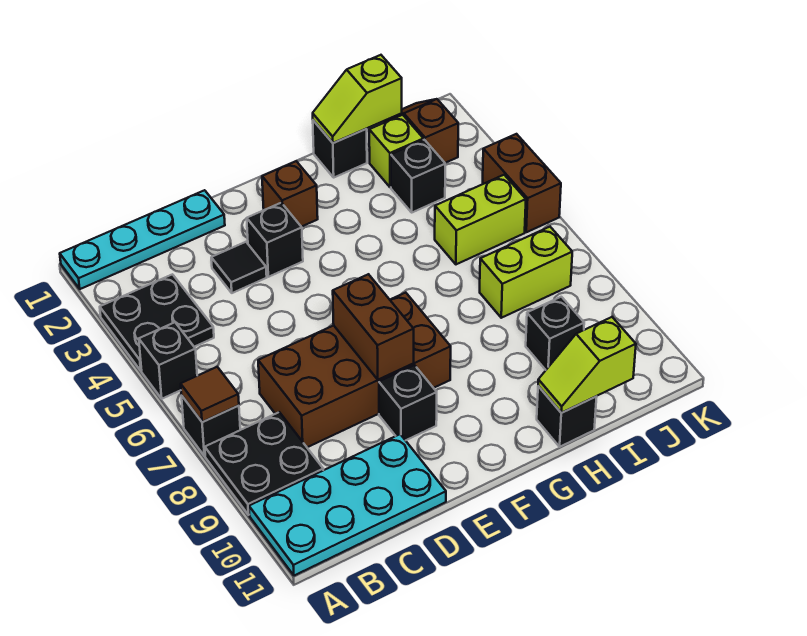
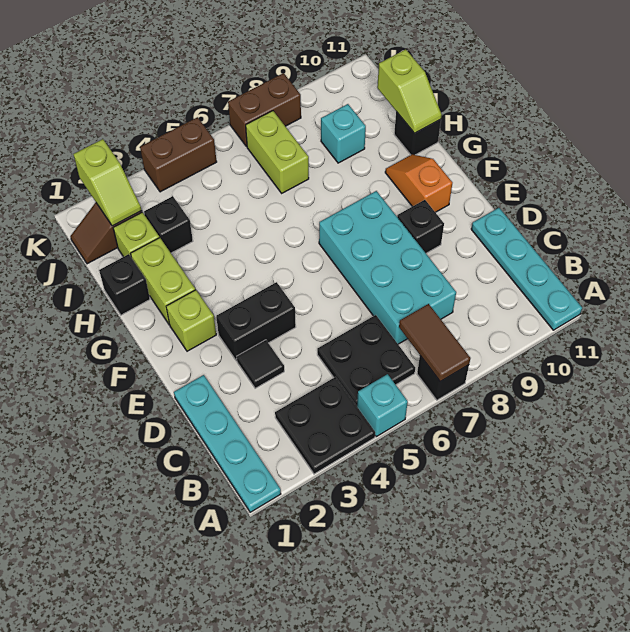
black brick A5 level 1 -> cyan brick A5 level 1
brown tile A7 level 2 -> brown tile A7:B7 level 2
black plate A8:B9 level 1 -> black plate B5:C6 level 1
cyan plate A10:D11 level 1 -> cyan plate A11:D11 level 1
brown brick C7:F8 level 1 -> cyan brick C7:F8 level 1
black brick E3 level 1 -> black brick E3:E4 level 1
brown brick E7:E8 level 2 -> brown brick K7:K8 level 1
brown brick F2 level 1 -> lime brick F2 level 1
none -> orange slope F10:G10 level 1 top F
lime slope H1:I1 level 2 top I -> lime slope J2:K2 level 2 top K
lime brick I5:J5 level 1 -> lime brick G2:H2 level 1
black brick I9 level 1 -> cyan brick I9 level 1

